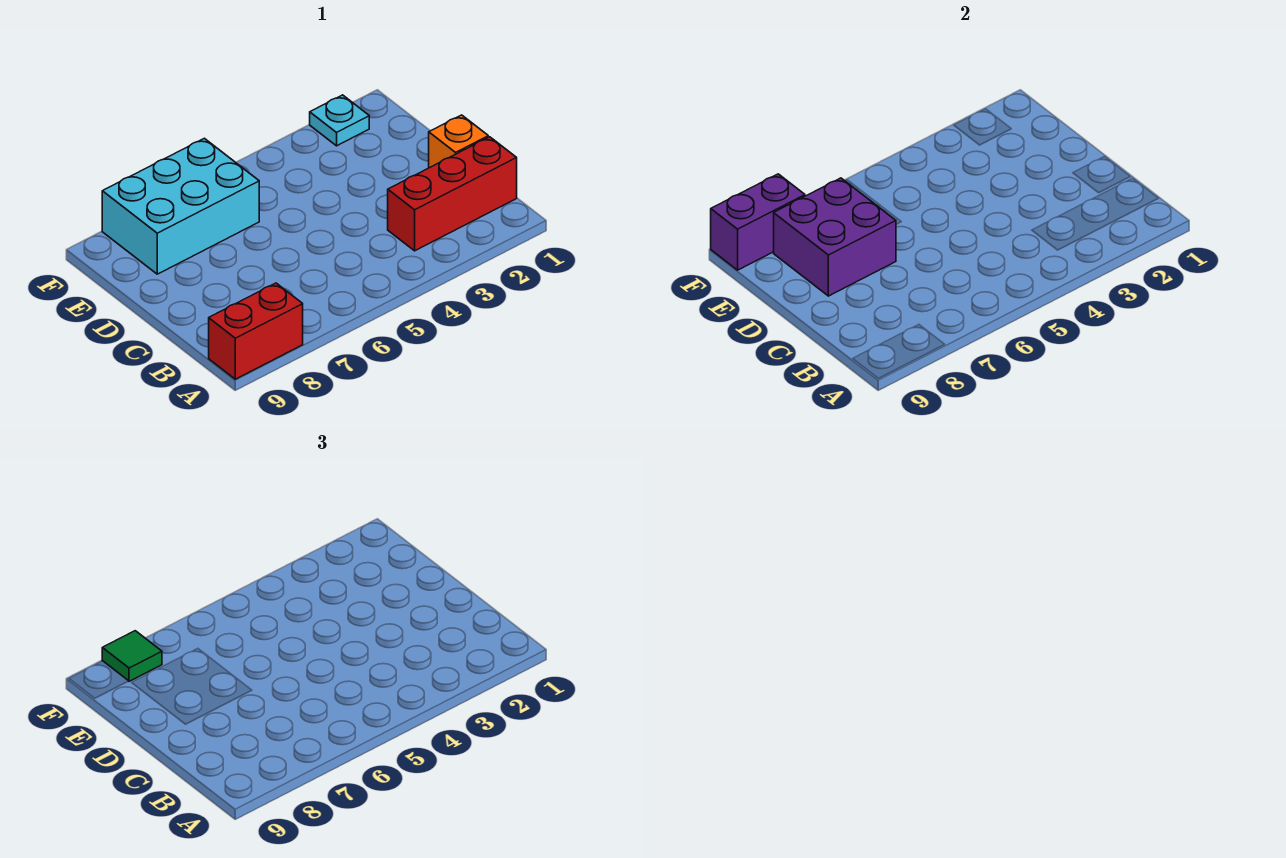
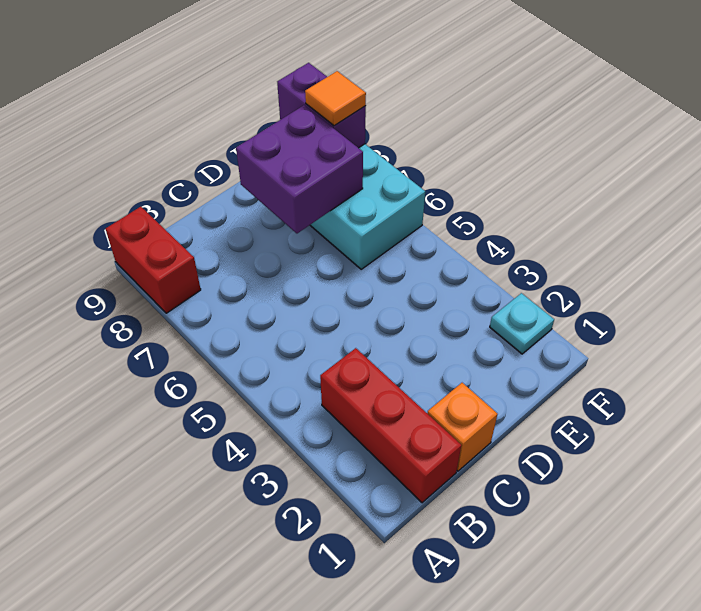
green tile F8 level 3 -> orange tile F8 level 3

